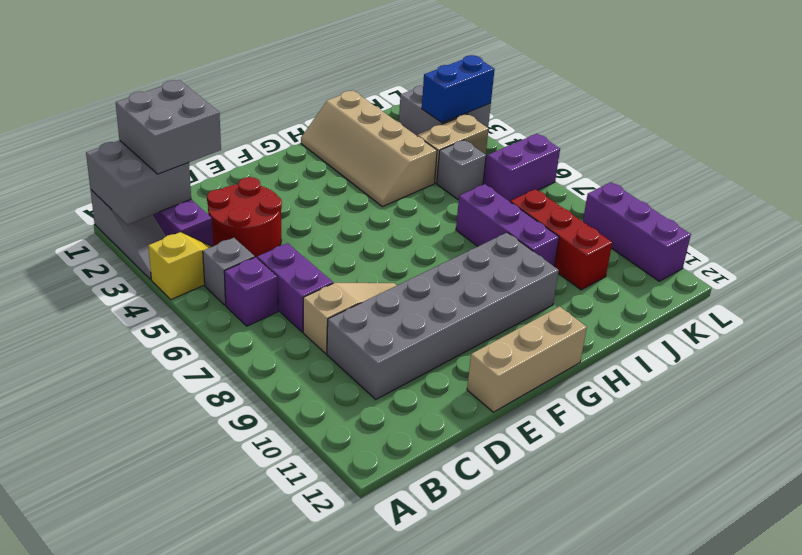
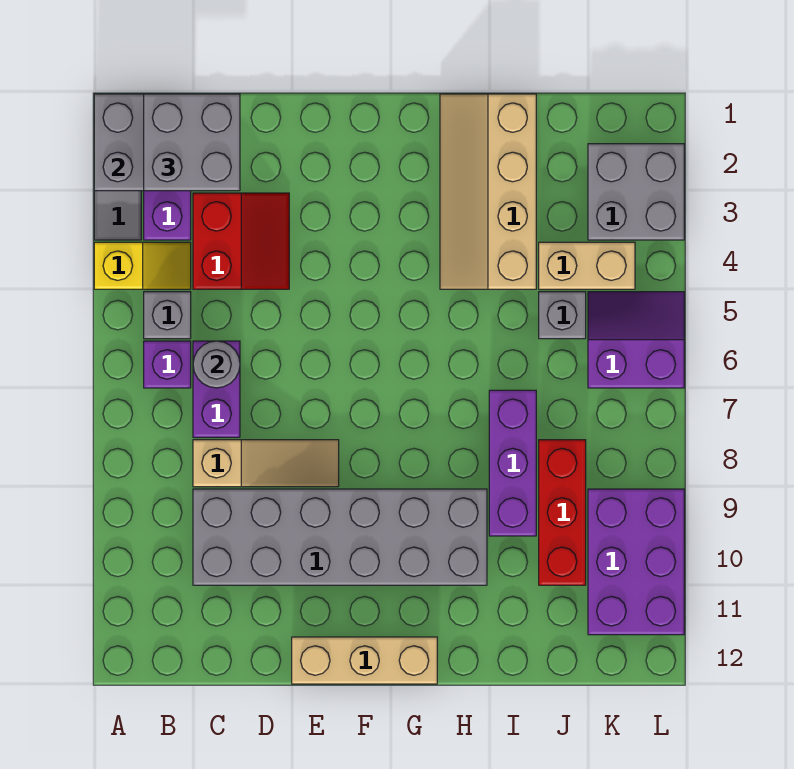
red round brick C3:D4 level 1 -> red slope C3:D4 level 1 top C
none -> grey round brick C6 level 2
blue brick K3:L3 level 2 -> none
purple brick L9:L11 level 1 -> purple brick K9:L11 level 1

